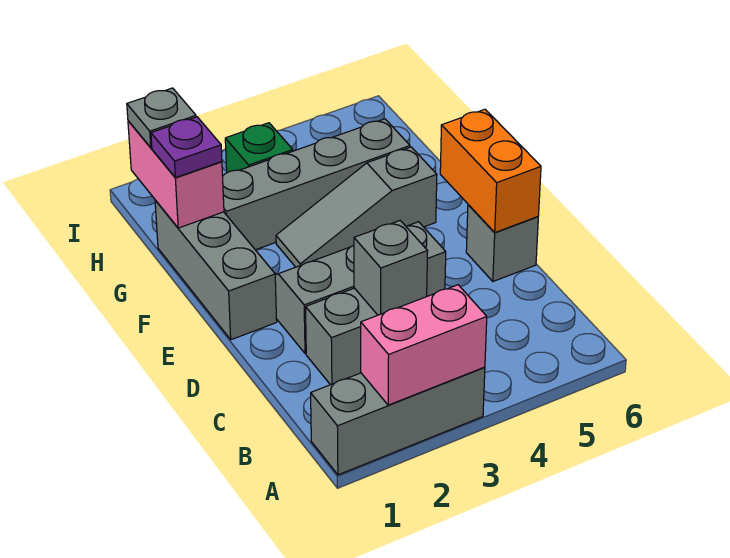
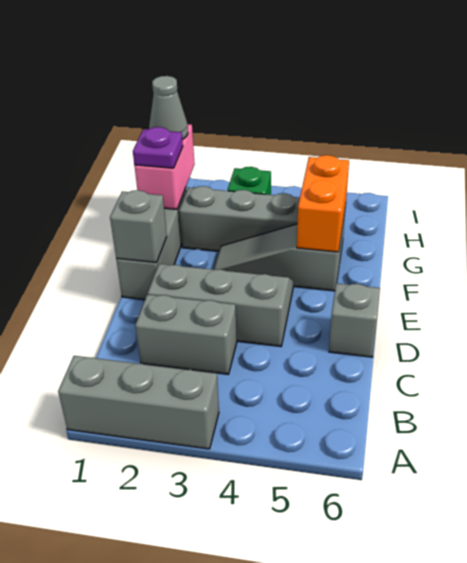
pink brick A2:A3 level 2 -> none
grey brick C3 level 2 -> grey brick E1 level 2
orange brick D6:E6 level 2 -> orange brick F5:G5 level 2
grey plate H1 level 3 -> grey cone H1 level 3

